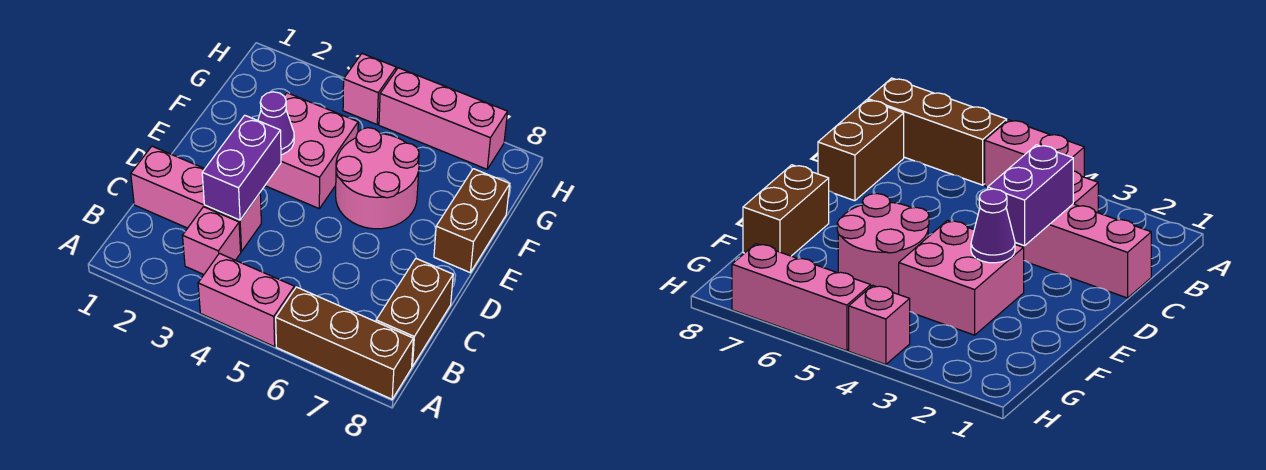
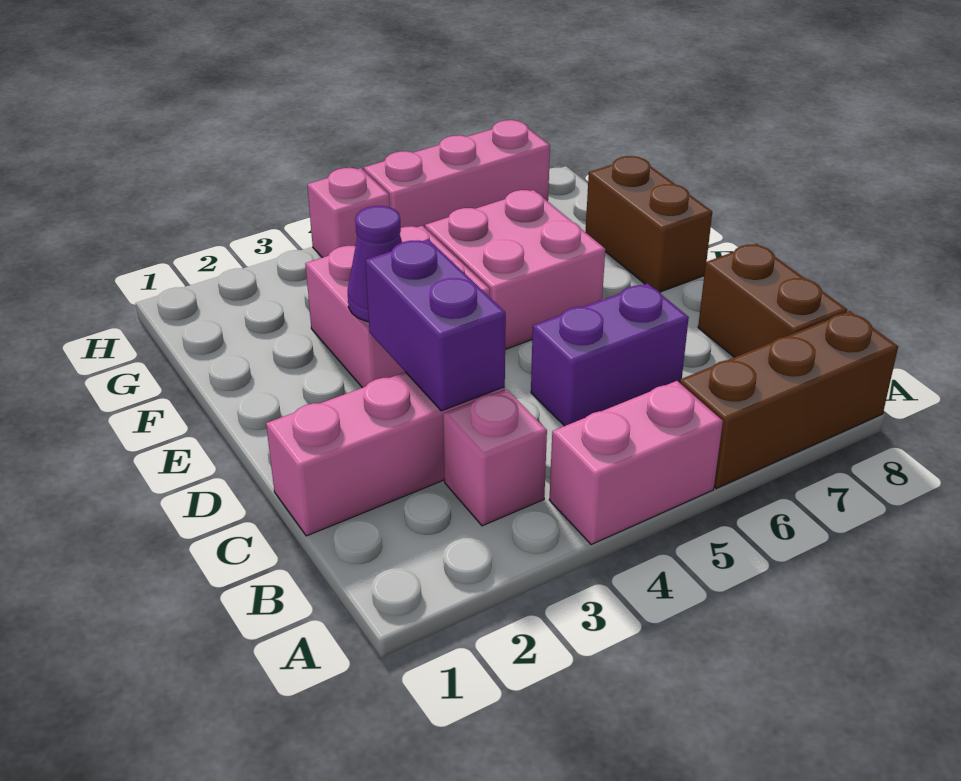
none -> purple brick C5:C6 level 1
pink round brick E5:F6 level 1 -> pink brick E5:F6 level 1

